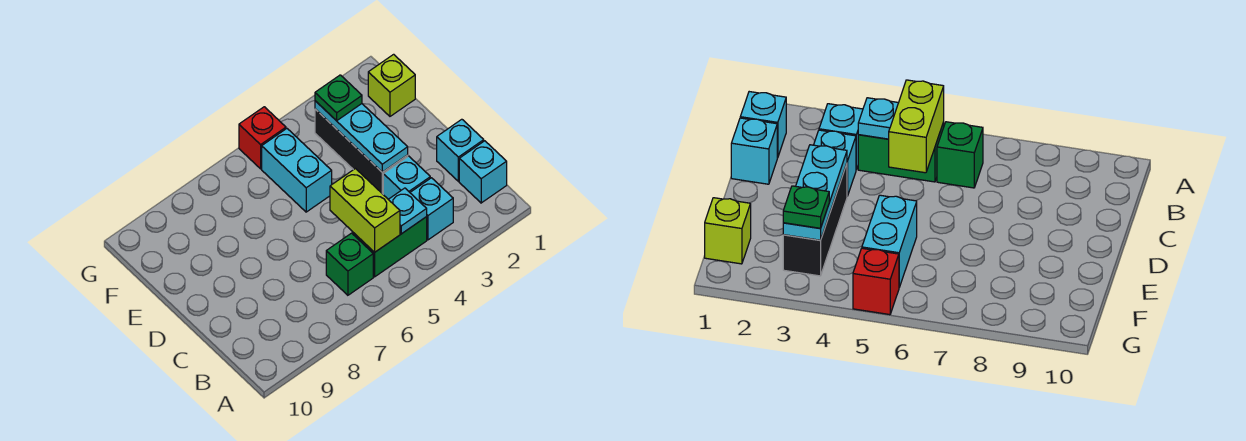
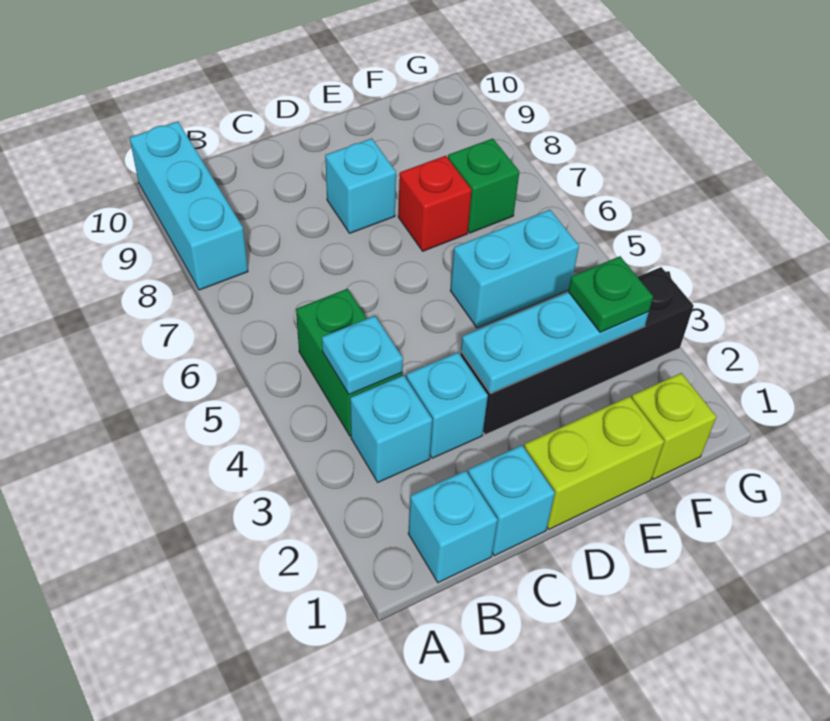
none -> cyan brick A8:A10 level 1
lime brick B5:C5 level 2 -> lime brick D1:E1 level 1
green brick B6 level 1 -> green brick F7 level 1
black brick D3:F3 level 1 -> black brick D3:G3 level 1
none -> cyan brick D8 level 1
red brick G5 level 1 -> red brick E7 level 1

